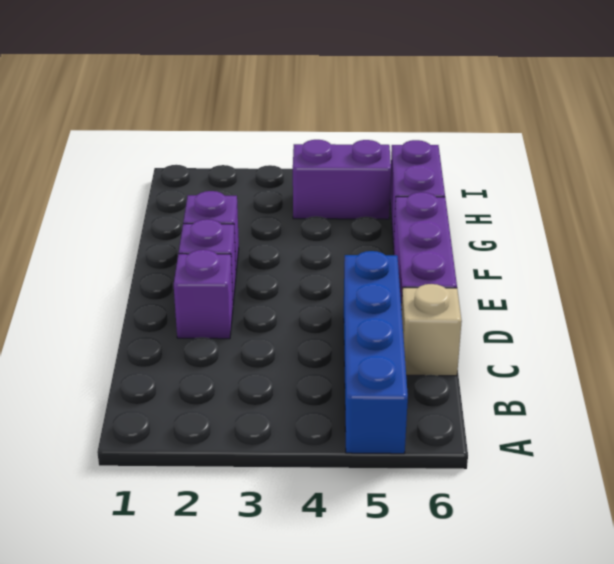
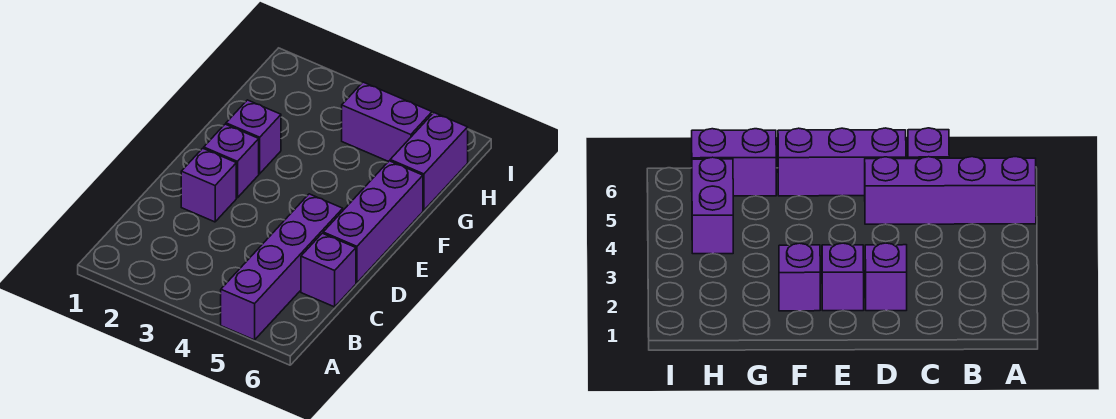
blue brick A5:D5 level 1 -> purple brick A5:D5 level 1
tan brick C6 level 1 -> purple brick C6 level 1

